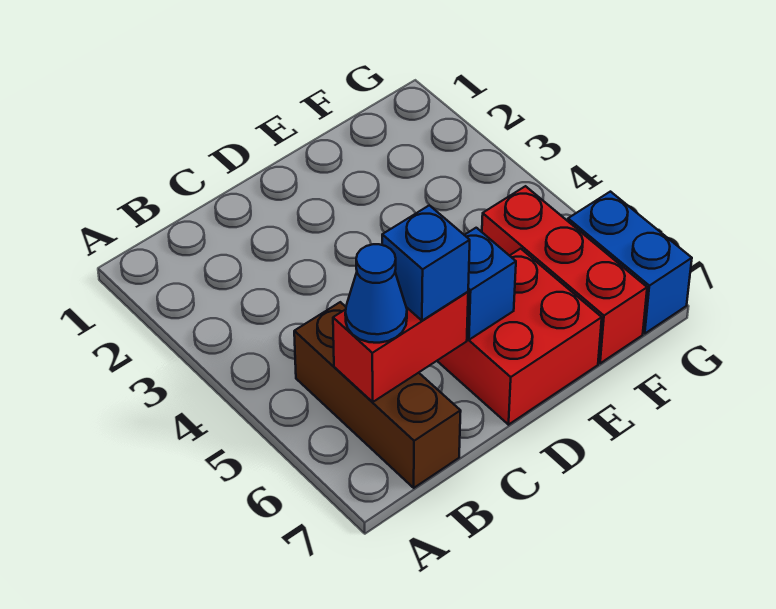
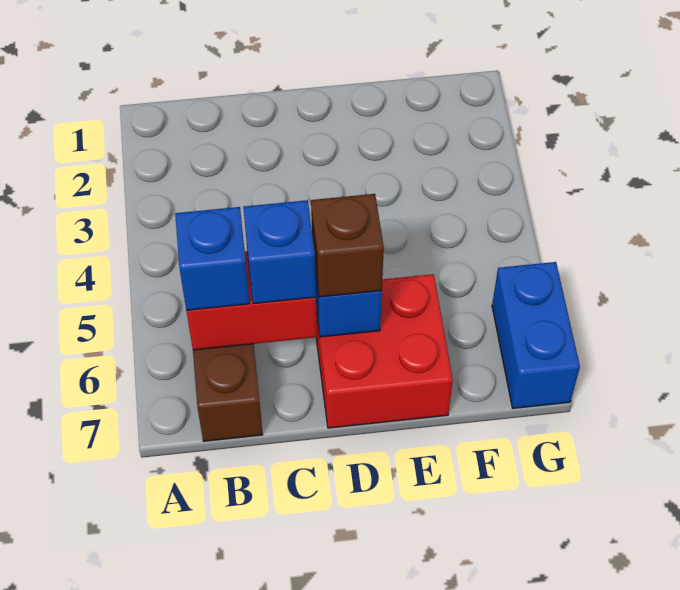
blue cone B6 level 3 -> blue brick B6 level 3
none -> brown brick D6 level 3
red brick F5:F7 level 1 -> none

